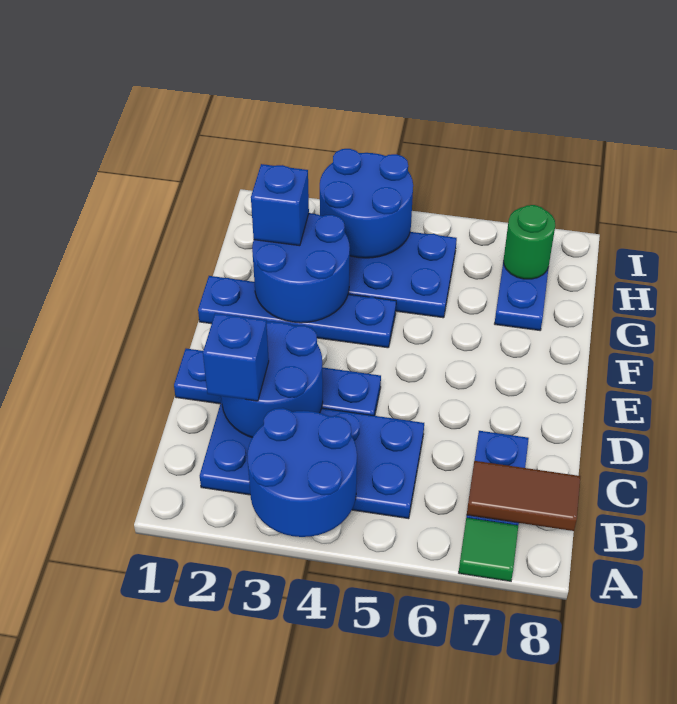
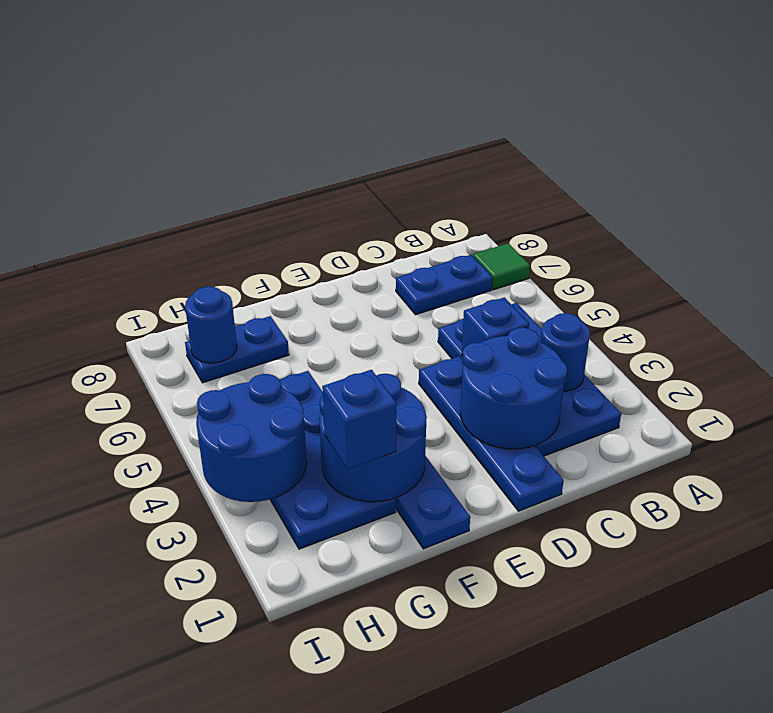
blue round brick A3:B4 level 2 -> blue round brick B3 level 2
brown tile B7:B8 level 2 -> none
blue brick C2 level 3 -> blue brick C4 level 2
green round brick H7 level 2 -> blue round brick H7 level 2

